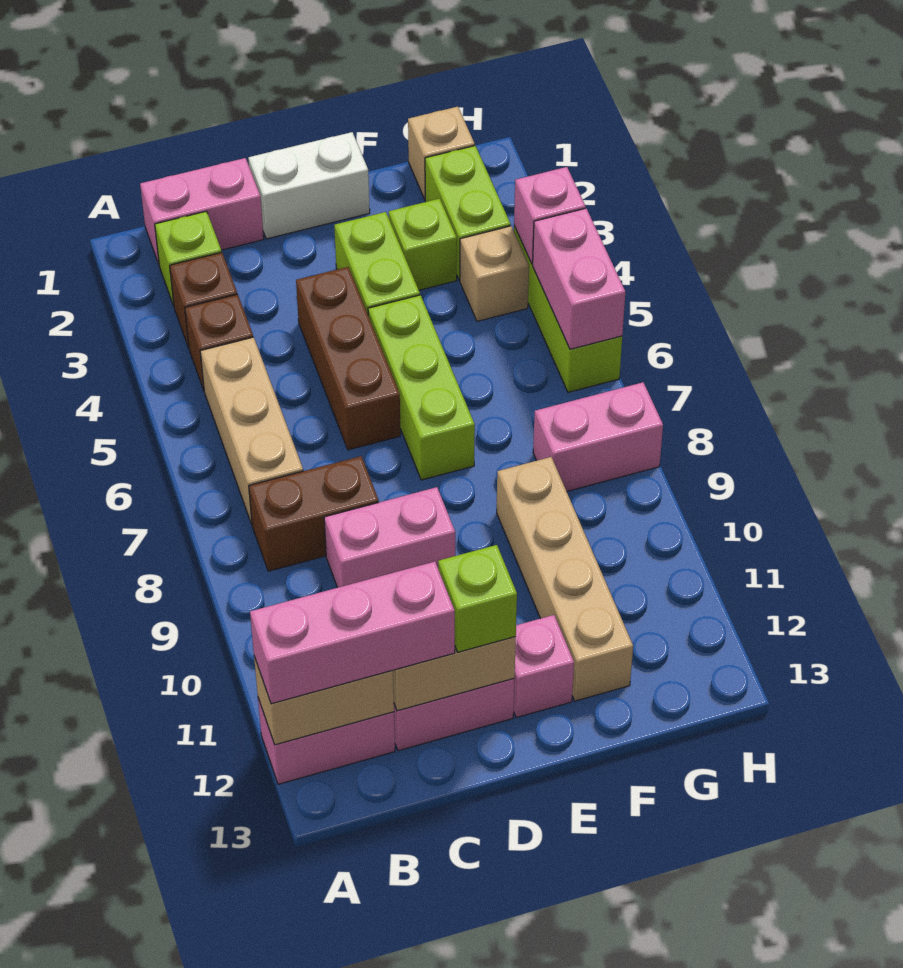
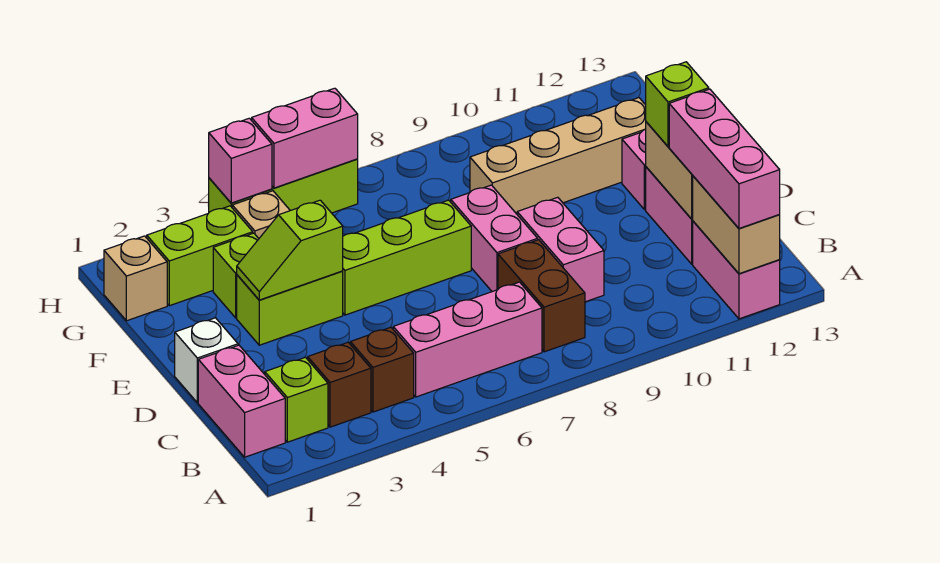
tan brick B5:B7 level 1 -> pink brick B5:B7 level 1
white brick D1:E1 level 1 -> white brick D1 level 1
brown brick D4:D6 level 1 -> none
none -> lime slope E3:E4 level 2 top 4
pink brick G8:H8 level 1 -> pink brick D8:E8 level 1

